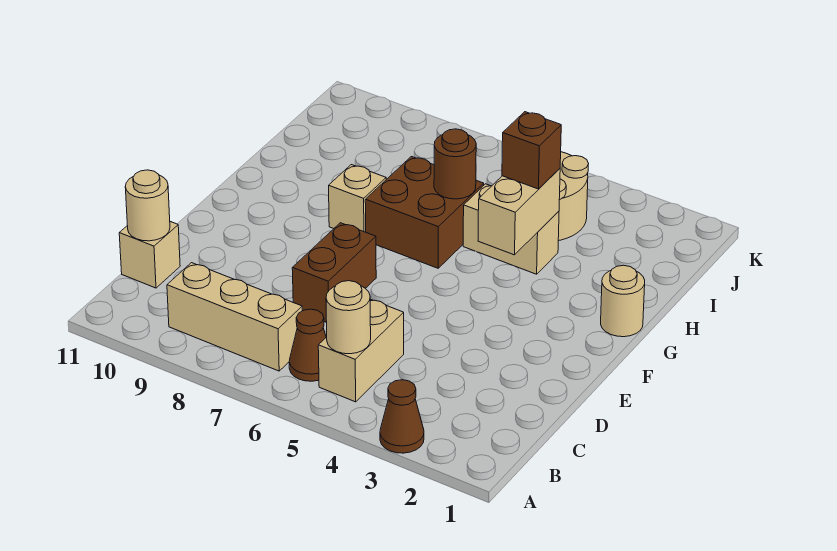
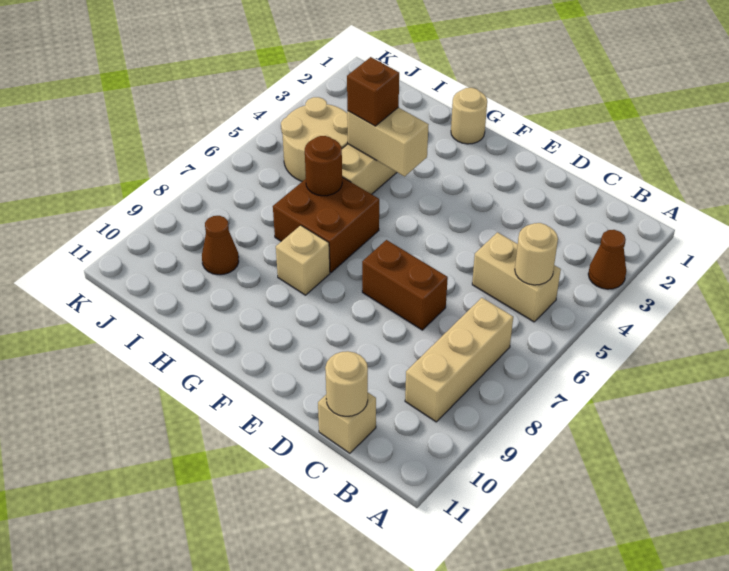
brown cone B6 level 1 -> brown cone I9 level 1

